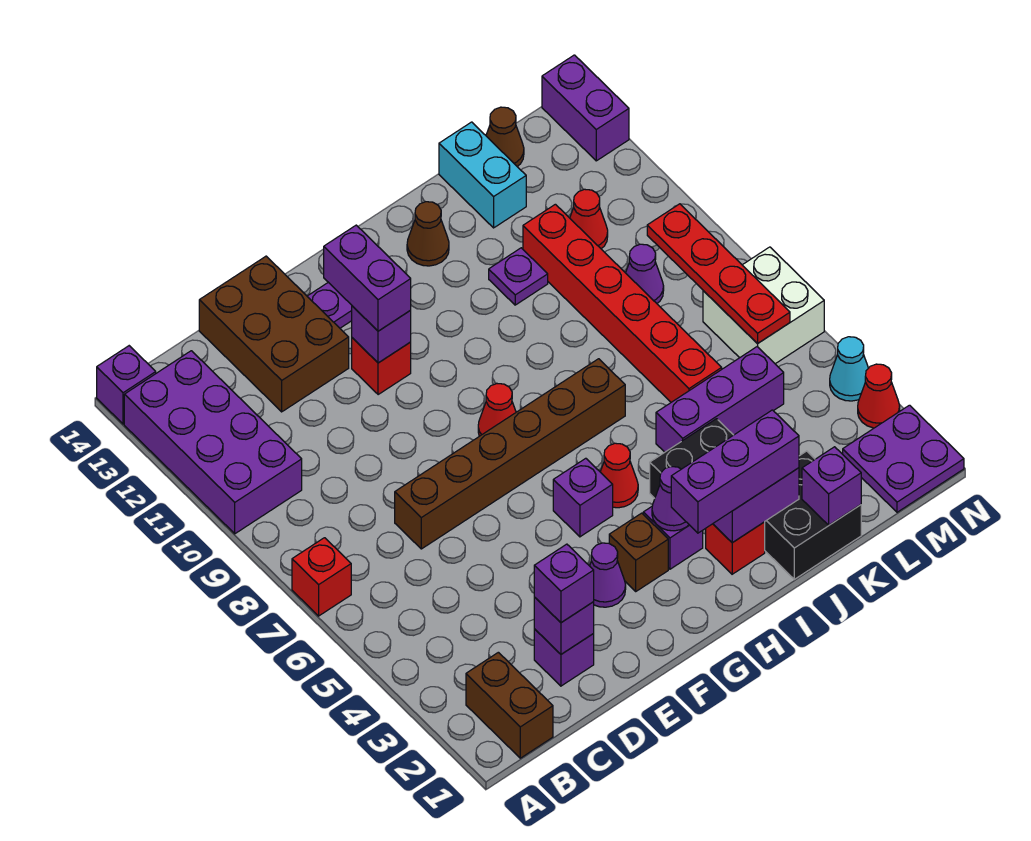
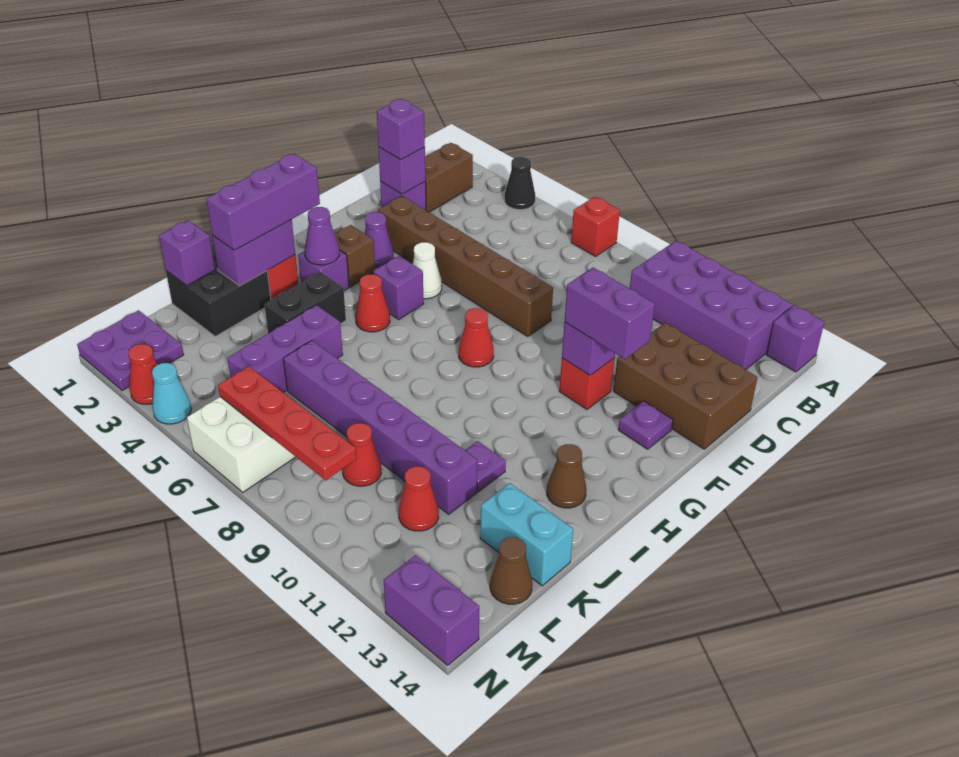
none -> black cone A4 level 1
brown brick B1:B2 level 1 -> brown brick B2:C2 level 1
brown brick D7:I7 level 1 -> brown brick E3:E8 level 1
none -> white cone F5 level 1
red brick K6:K11 level 1 -> purple brick K6:K11 level 1
purple cone L9 level 1 -> red cone L9 level 1

